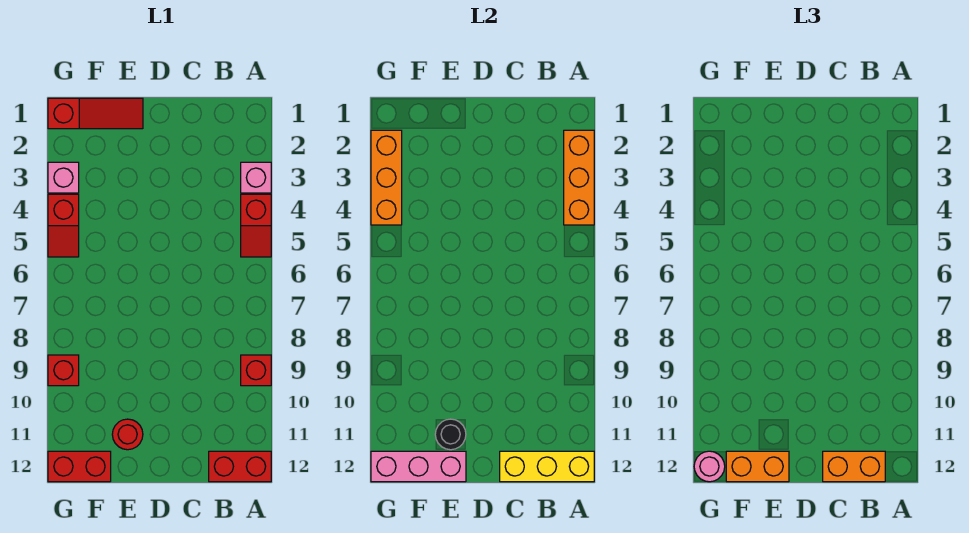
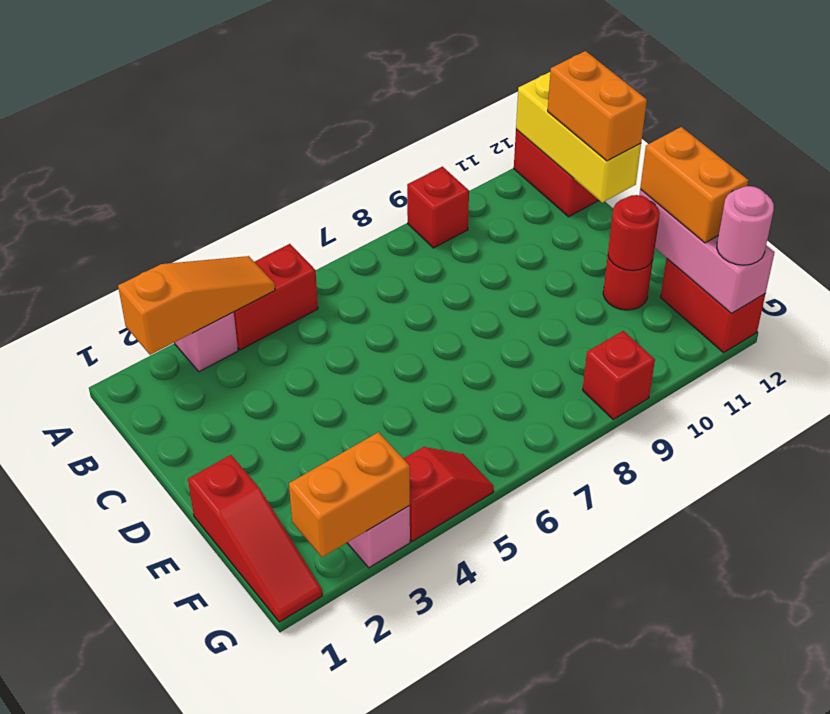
orange brick A2:A4 level 2 -> orange slope A2:A4 level 2 top 2
red slope A4:A5 level 1 top 4 -> red brick A4:A5 level 1
red slope E1:G1 level 1 top G -> red slope E1:G1 level 1 top E
black round brick E11 level 2 -> red round brick E11 level 2
orange brick G2:G4 level 2 -> orange brick G2:G3 level 2

